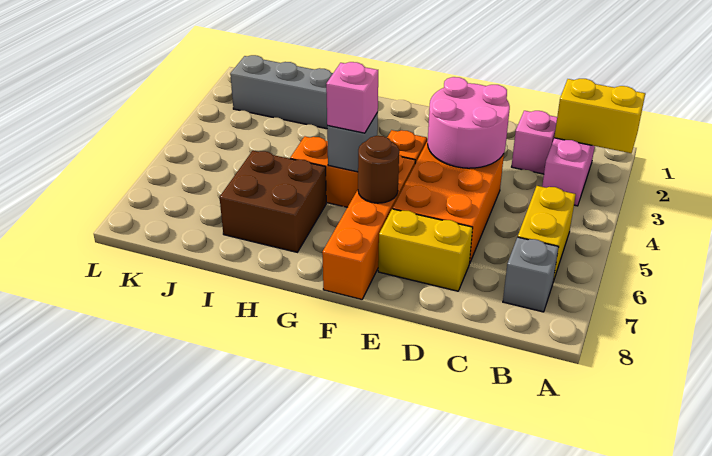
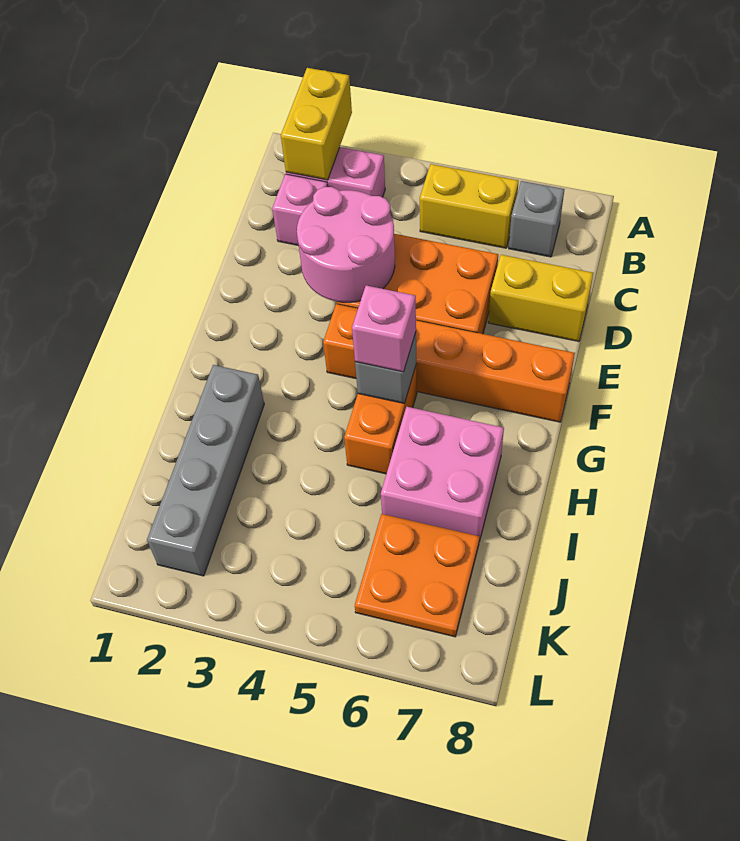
yellow brick D7:E7 level 1 -> yellow brick D7:D8 level 1
brown round brick F6 level 2 -> none
brown brick H6:I7 level 1 -> pink brick H6:I7 level 1
none -> orange plate J6:K7 level 1

